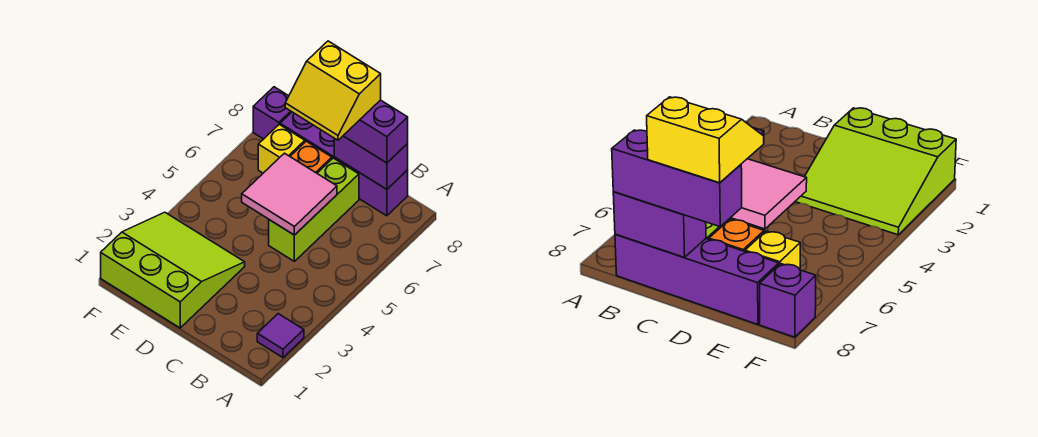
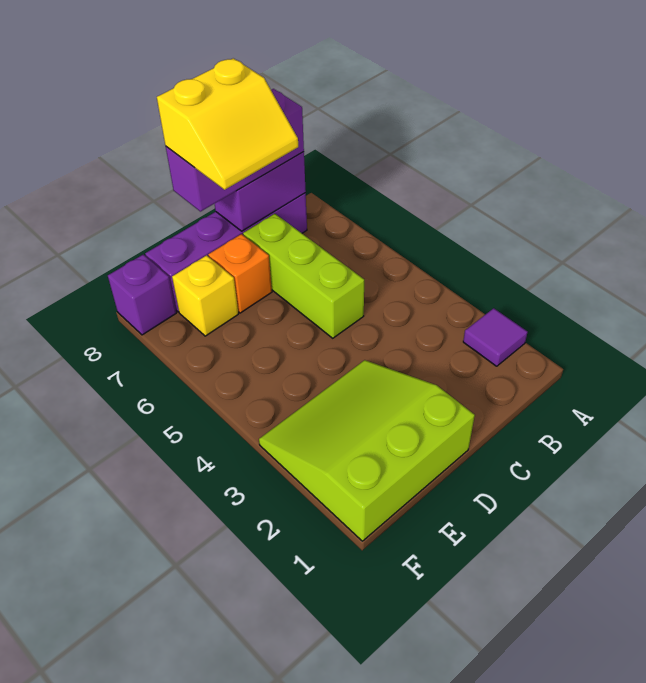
pink tile C5:D6 level 2 -> none

